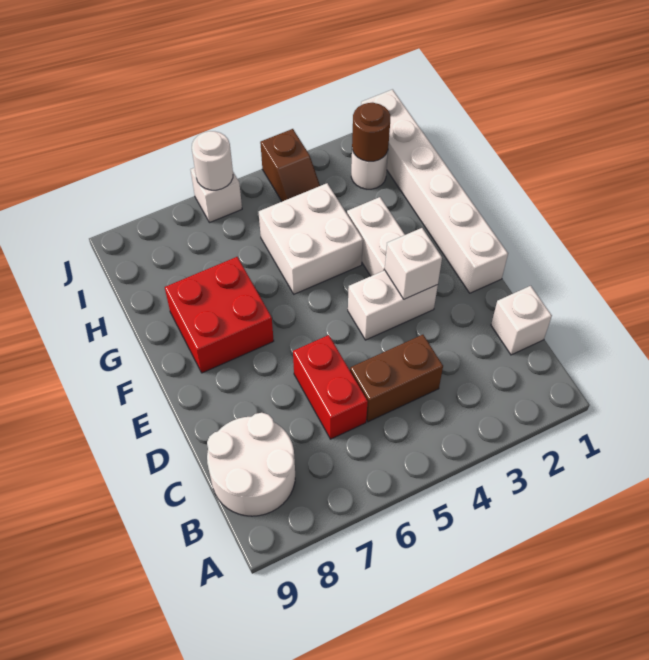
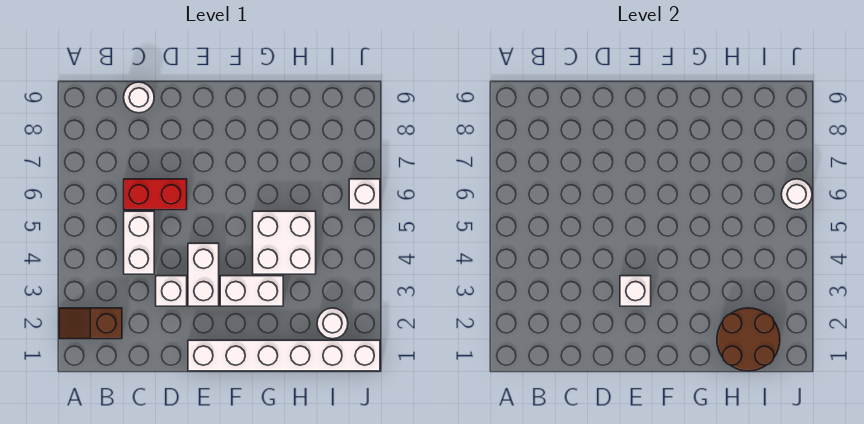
white round brick B8:C9 level 1 -> white round brick C9 level 1
white brick C1 level 1 -> white brick D3 level 1
brown brick C4:C5 level 1 -> white brick C4:C5 level 1
red brick F7:G8 level 1 -> none
brown round brick I2 level 2 -> brown round brick H1:I2 level 2
brown slope I4:J4 level 1 top J -> brown slope A2:B2 level 1 top B

